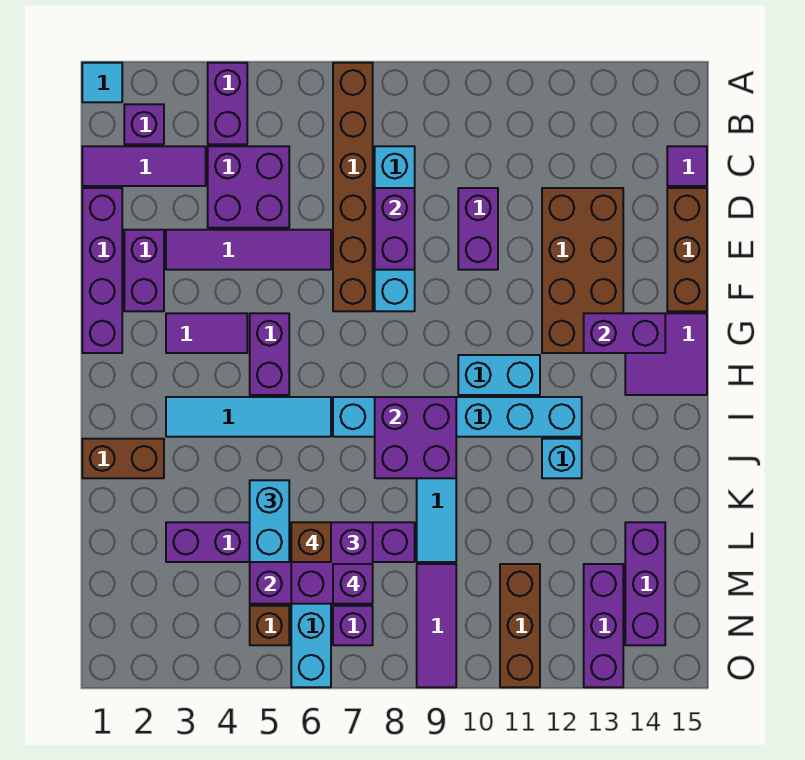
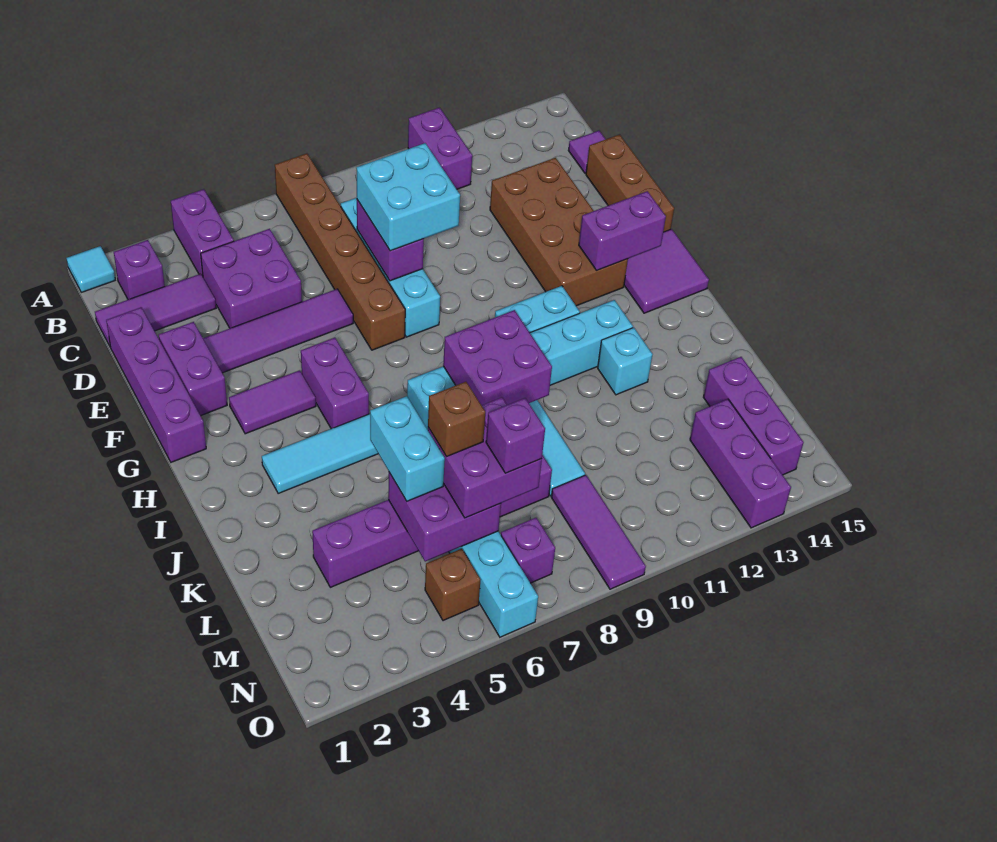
none -> cyan brick D8:E9 level 3
purple brick D10:E10 level 1 -> purple brick A11:B11 level 1
brown brick J1:J2 level 1 -> none
brown brick M11:O11 level 1 -> none

